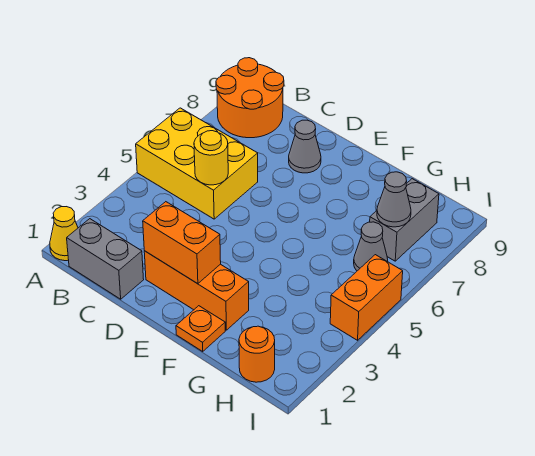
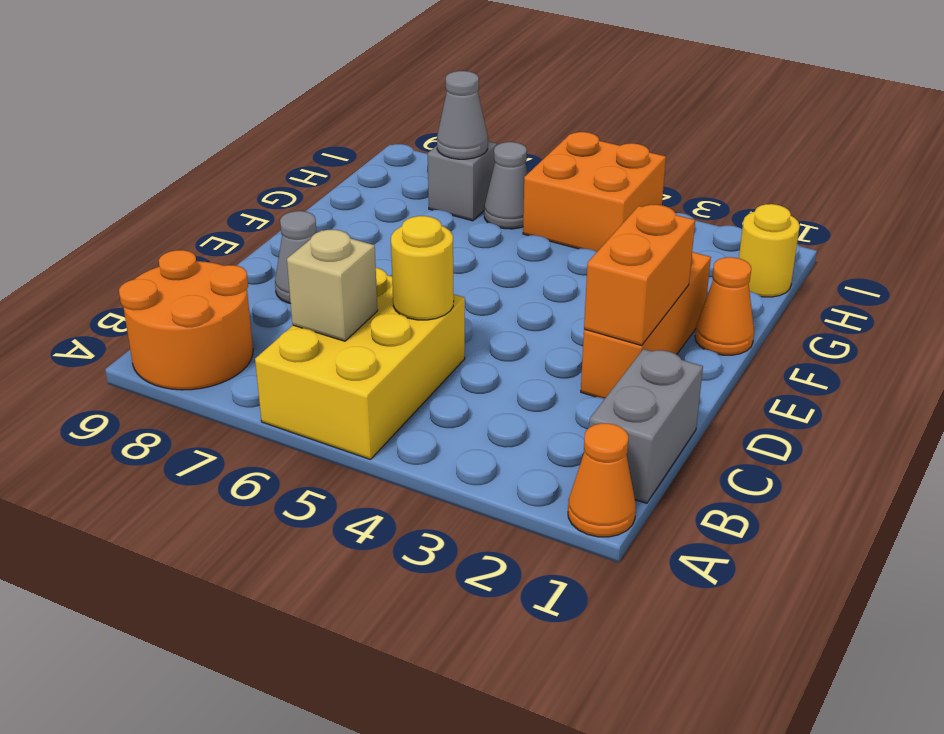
yellow cone A1 level 1 -> orange cone A1 level 1
none -> tan brick B6 level 2
orange plate F1 level 1 -> orange cone F1 level 1
orange round brick H1 level 1 -> yellow round brick H1 level 1
grey brick H7:H8 level 1 -> grey brick H7 level 1
orange brick I4:I5 level 1 -> orange brick H4:I5 level 1

